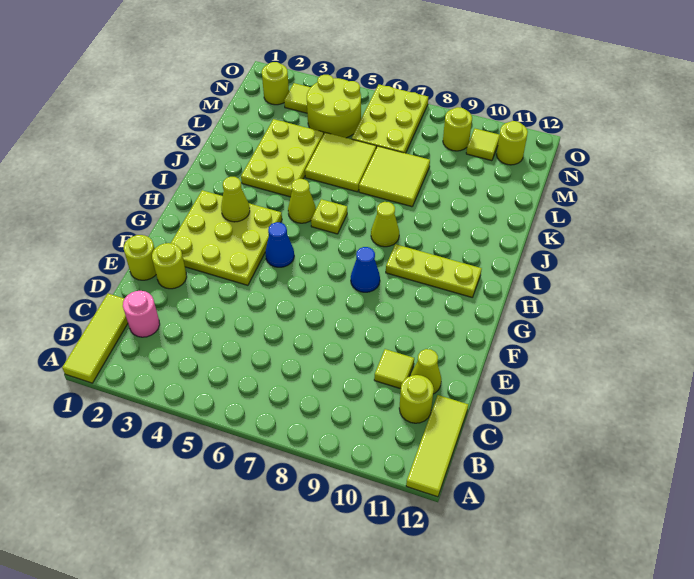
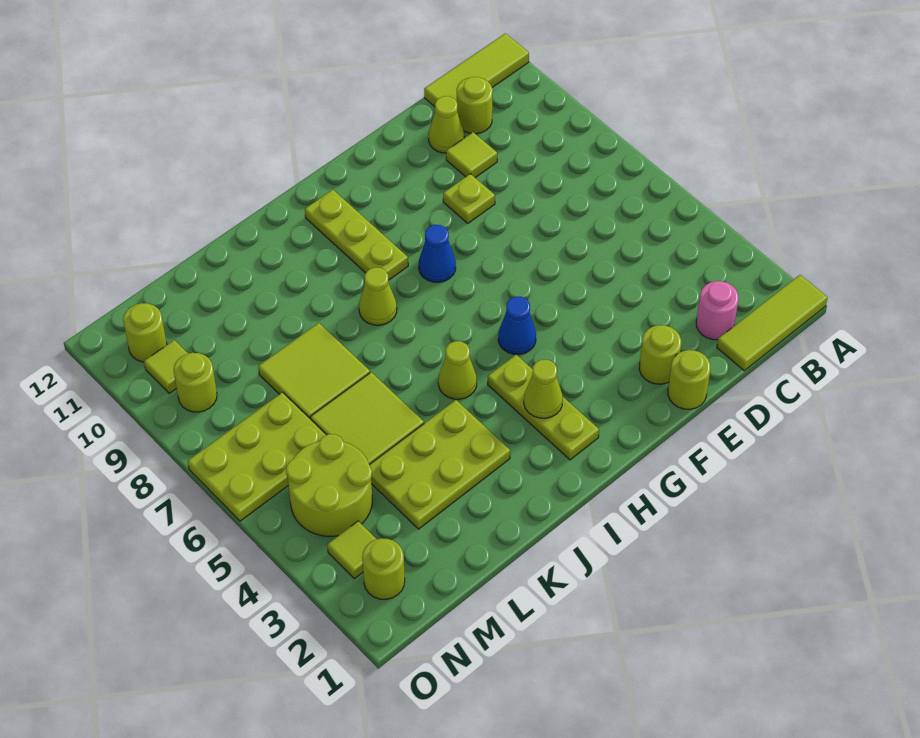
lime plate F2:H4 level 1 -> lime plate H2:H4 level 1
lime plate I6 level 1 -> lime plate E9 level 1

